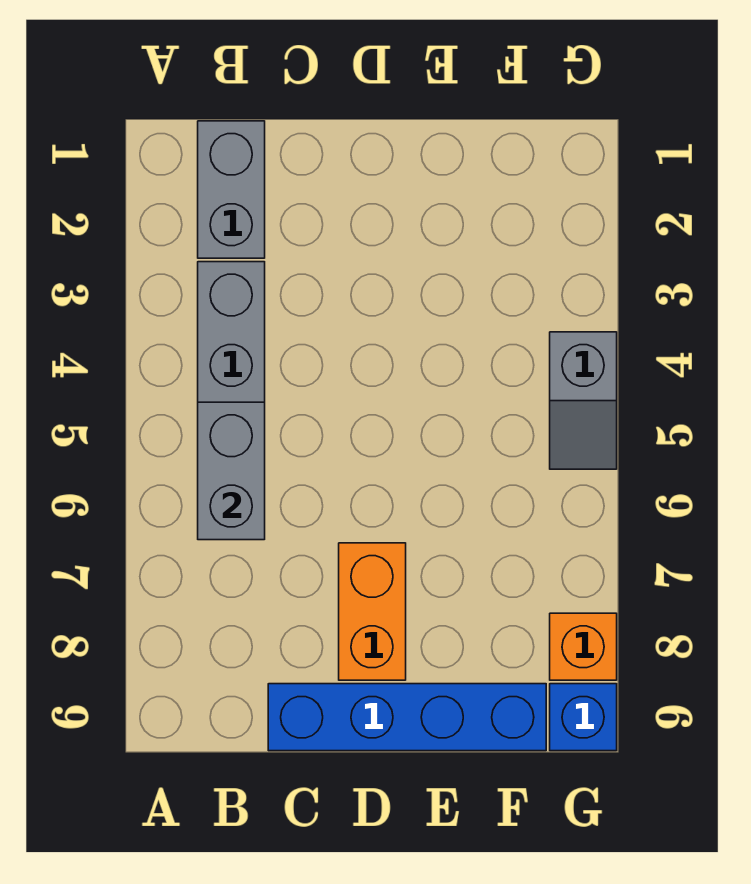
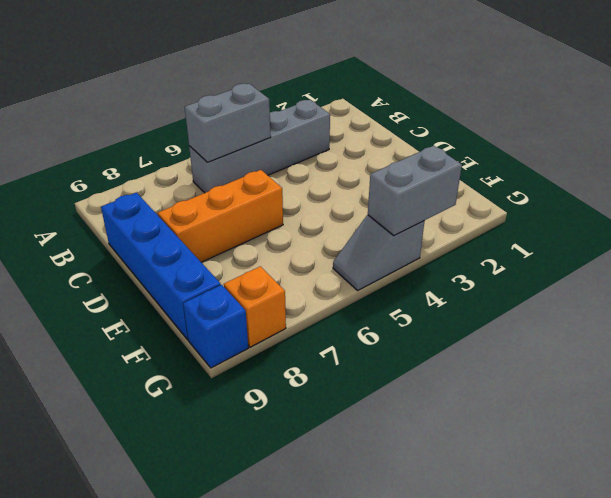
grey brick B1:B2 level 1 -> grey brick G3:G4 level 2
orange brick D7:D8 level 1 -> orange brick D6:D8 level 1

